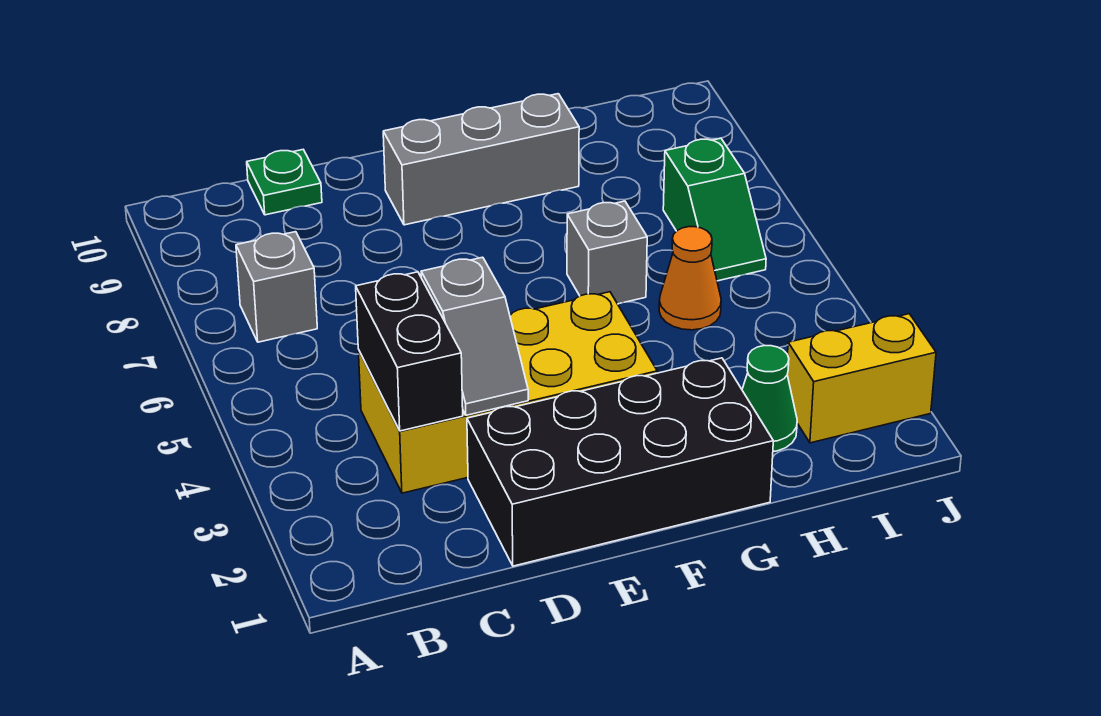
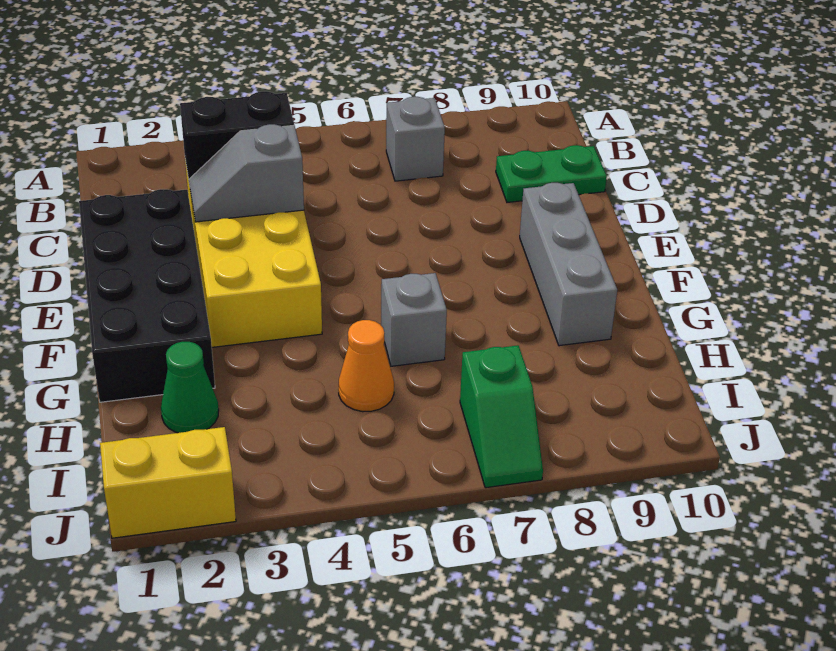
green plate C10 level 1 -> green plate C9:C10 level 1
yellow brick I2:J2 level 1 -> yellow brick J1:J2 level 1
green slope I6:I7 level 1 top 7 -> green slope I7:J7 level 1 top I

